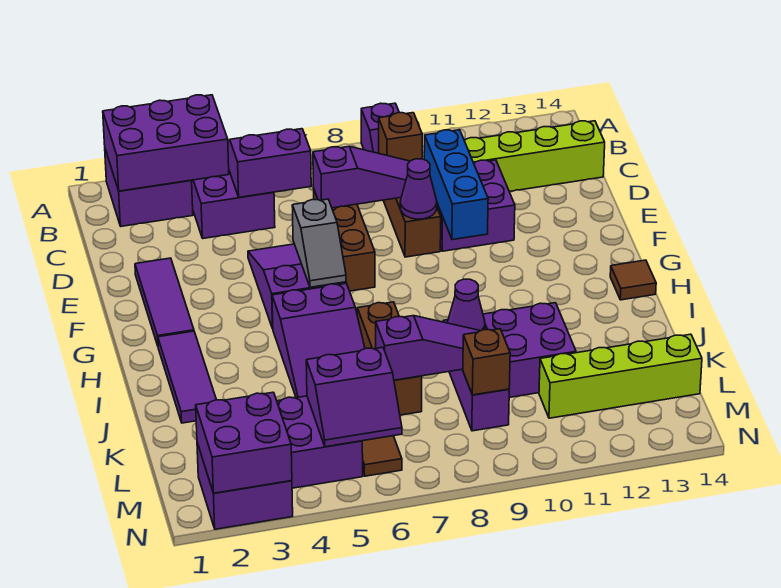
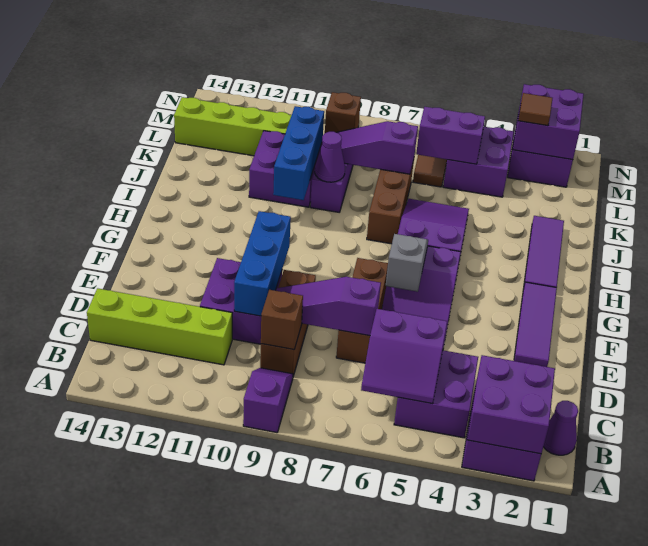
purple brick A2:B4 level 2 -> purple brick A2:B3 level 2
purple cone E9 level 2 -> purple cone B1 level 1
brown tile H14 level 1 -> brown tile M3 level 3
none -> blue brick I10:K10 level 2

